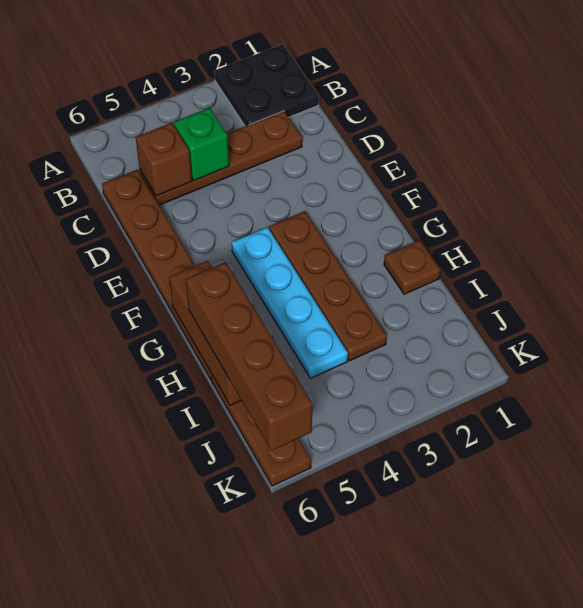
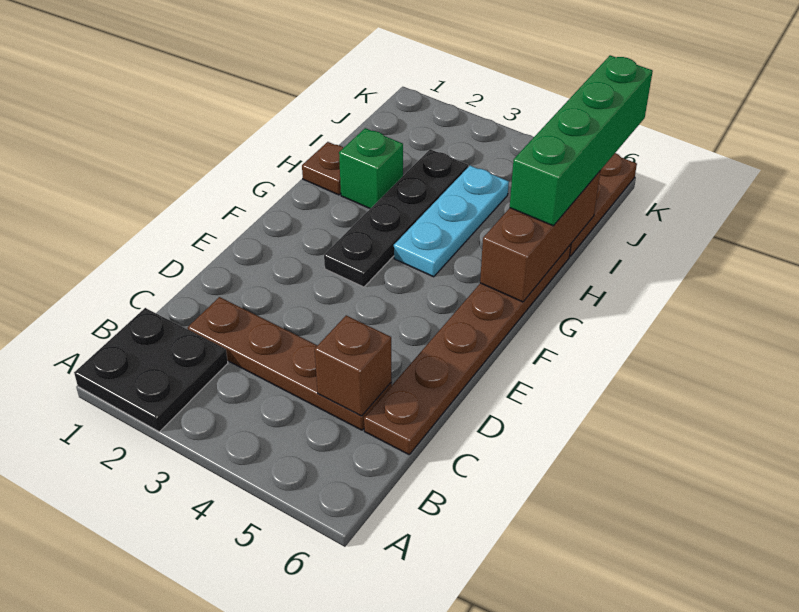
green brick C4 level 2 -> green brick H2 level 1
brown plate F3:I3 level 1 -> black plate F3:I3 level 1
cyan plate F4:I4 level 1 -> cyan plate G4:I4 level 1
brown brick H6:K6 level 3 -> green brick H6:K6 level 3

